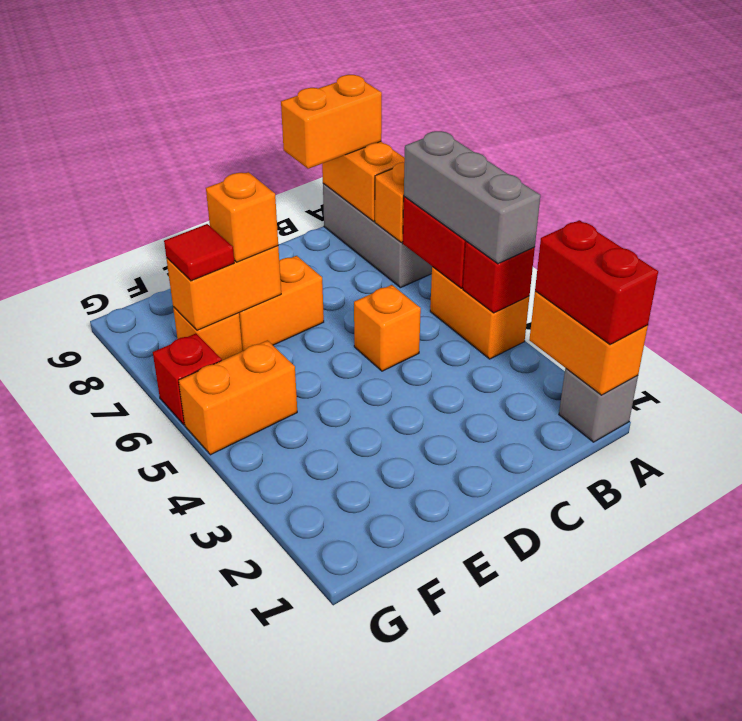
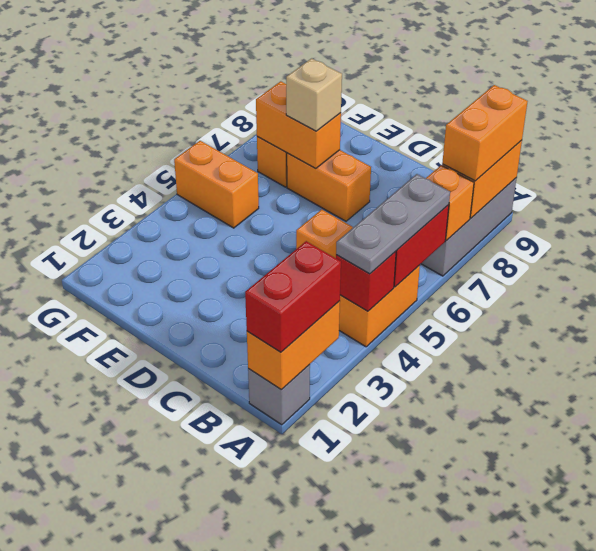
grey brick A4:A6 level 3 -> grey plate A4:A6 level 3
orange brick A9:B9 level 3 -> orange brick A8:A9 level 3
orange brick E7 level 3 -> tan brick E7 level 3
red tile F7 level 3 -> none
red brick G6 level 1 -> none

